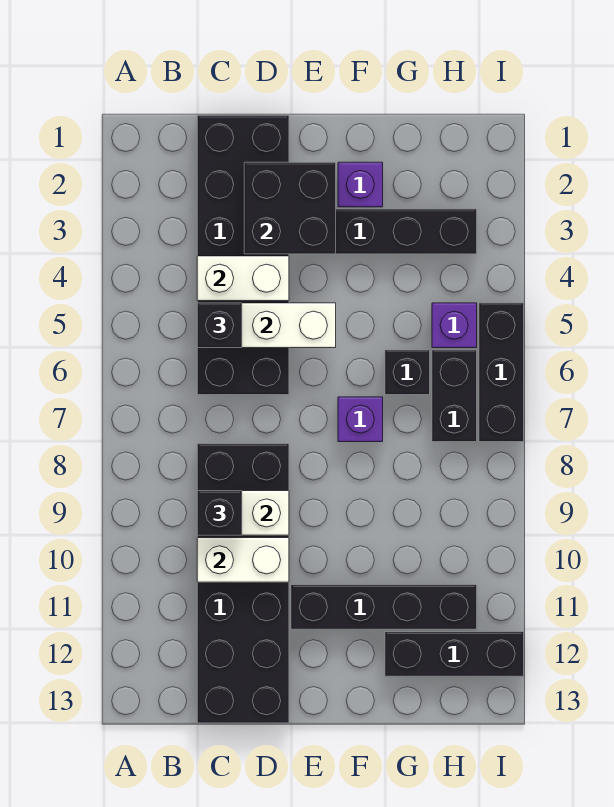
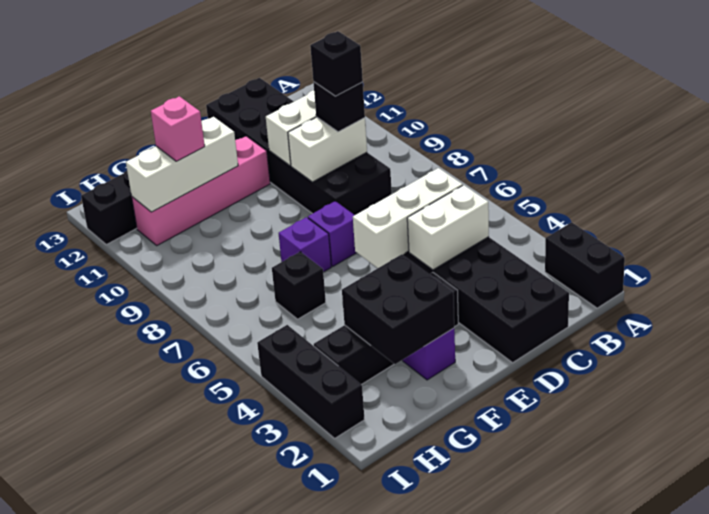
black brick C5 level 3 -> black brick C9 level 4
black brick D2:E3 level 2 -> black brick F2:G3 level 2
black brick E11:H11 level 1 -> pink brick E11:H11 level 1
none -> white brick F11:H11 level 2
none -> pink brick G11 level 3
purple brick H5 level 1 -> purple brick E7 level 1
black brick H6:H7 level 1 -> black brick A1:A2 level 1
black brick I5:I7 level 1 -> black brick I2:I4 level 1

